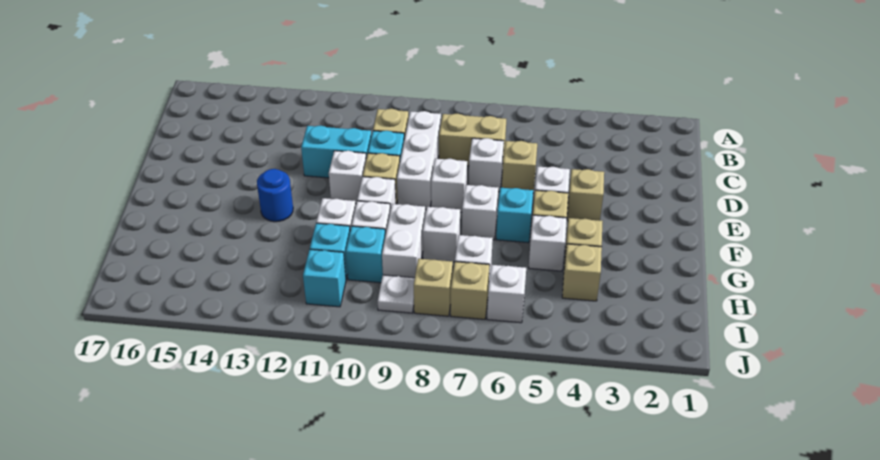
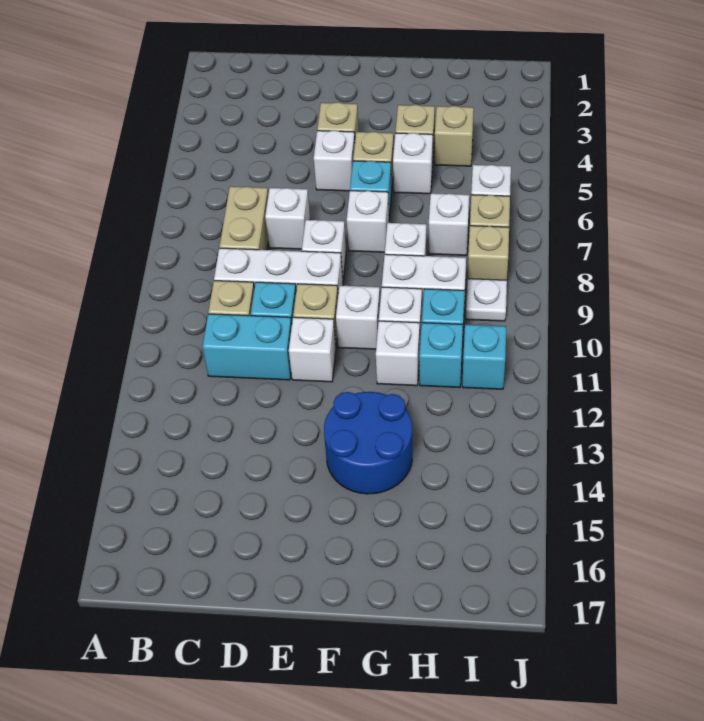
tan brick D6 level 1 -> none
cyan brick D11:D12 level 1 -> cyan brick C11:D11 level 1
blue round brick F13 level 1 -> blue round brick F13:G14 level 1

